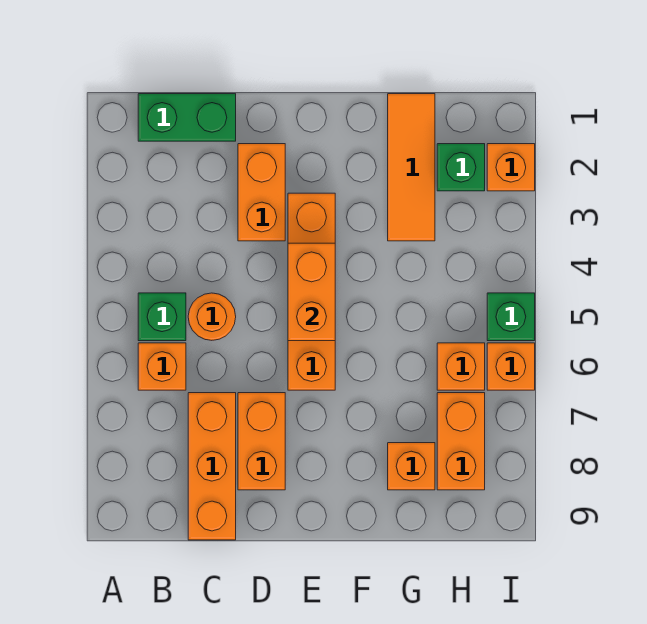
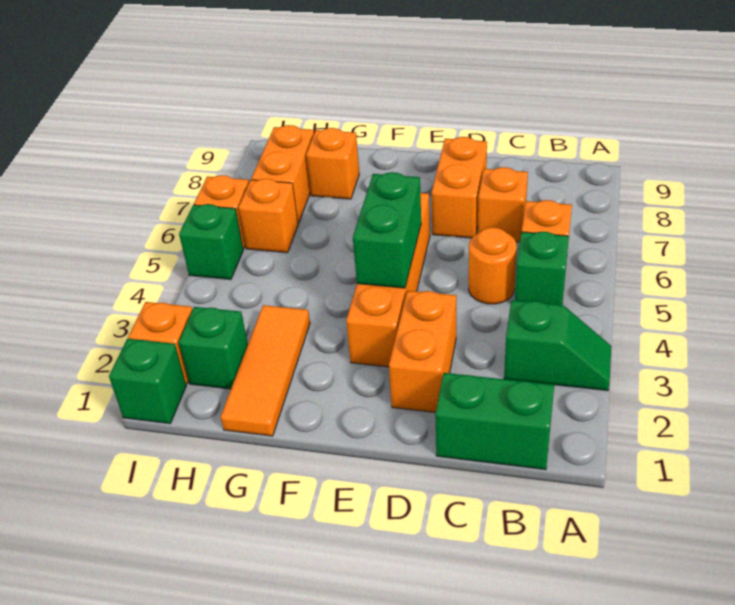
none -> green slope A3:B3 level 1 top B
orange brick C7:C9 level 1 -> orange brick C7 level 1
orange brick E4:E5 level 2 -> green brick E4:E5 level 2
none -> green brick I1 level 1

